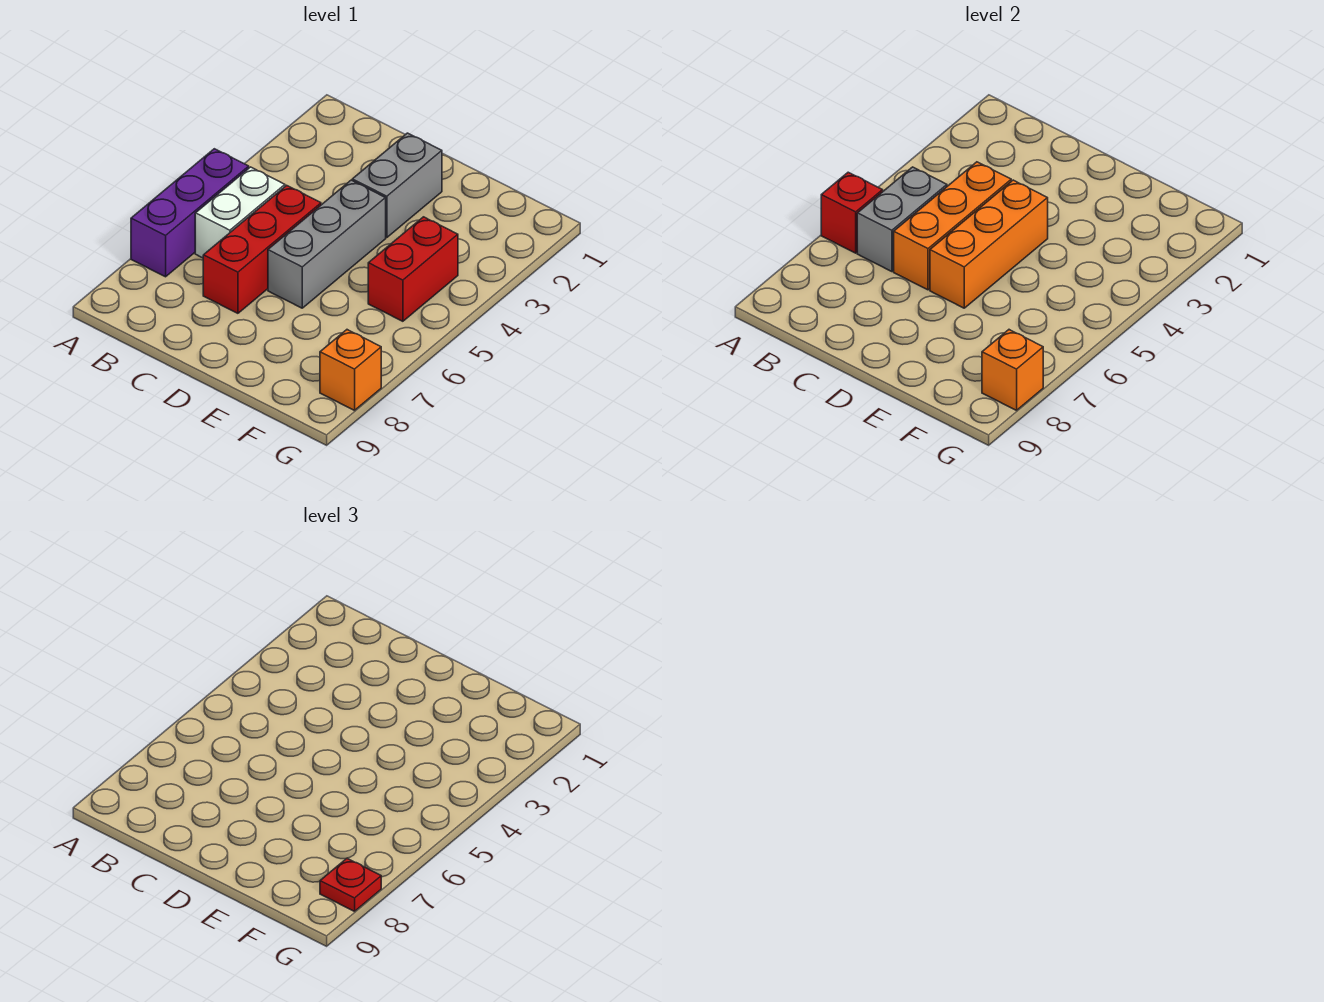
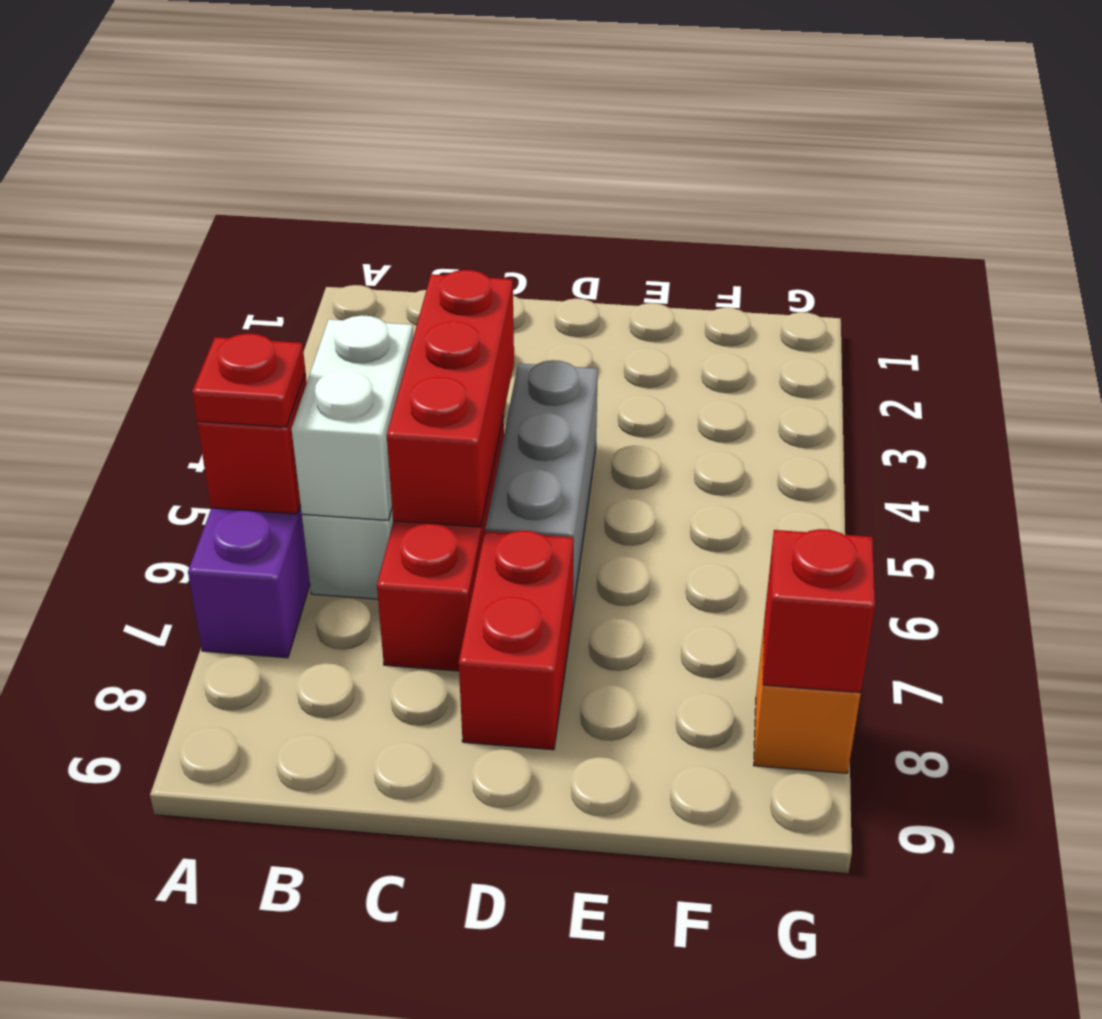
grey brick B5:B6 level 2 -> white brick B5:B6 level 2
orange brick C4:C6 level 2 -> red brick C4:C6 level 2
grey brick D2:D3 level 1 -> none
orange brick D4:D6 level 2 -> none
red brick F4:F5 level 1 -> red brick D7:D8 level 1
orange brick G8 level 2 -> red brick G8 level 2
red plate G8 level 3 -> red plate A6 level 3

